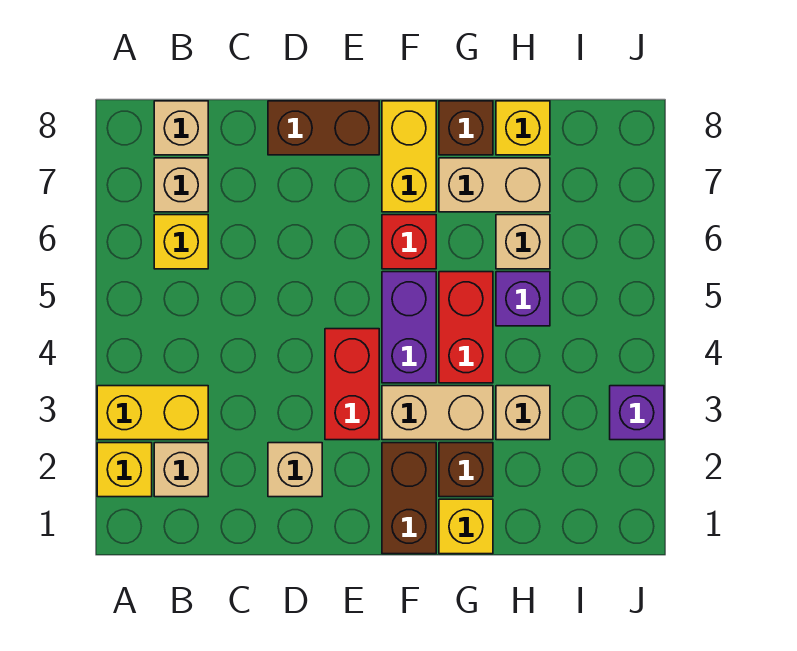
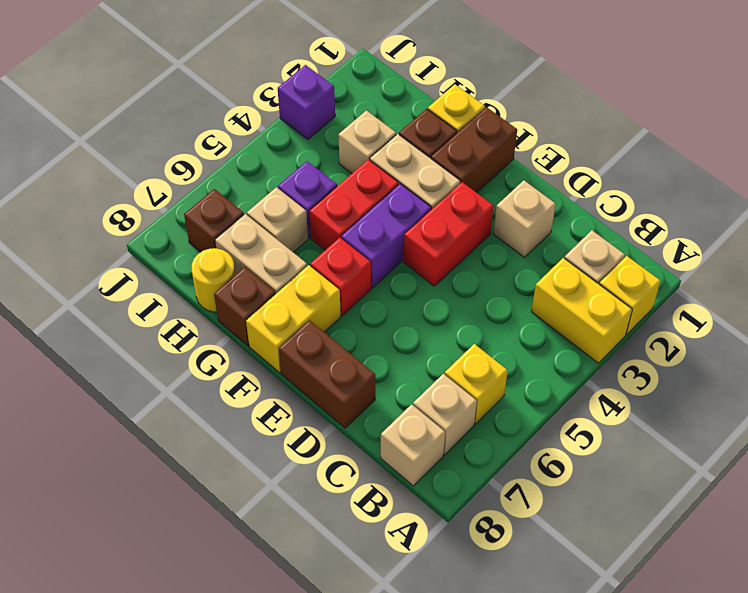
yellow brick H8 level 1 -> yellow round brick H8 level 1
none -> brown brick I7 level 1

